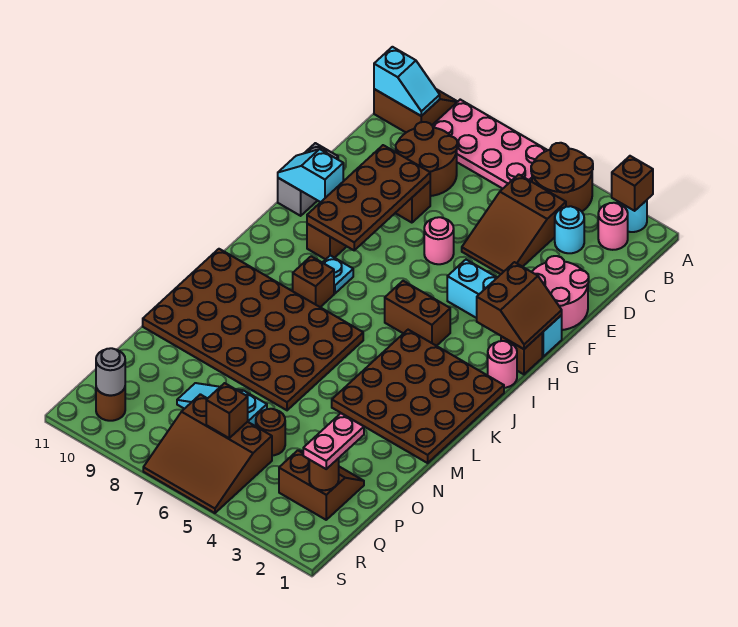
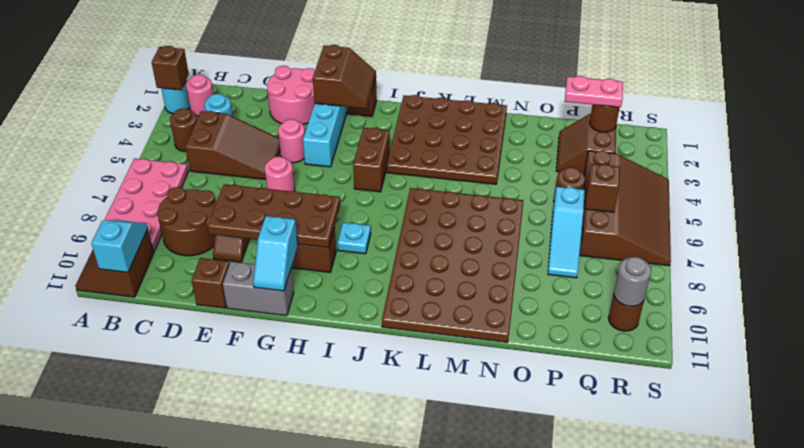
brown round brick A4:B5 level 1 -> brown round brick B4 level 1
brown slope G1:H2 level 2 top 2 -> brown slope G1:H2 level 2 top G
pink round brick I1 level 1 -> pink round brick F4 level 1
brown brick J8 level 1 -> brown brick E11 level 1
brown slope Q5:S7 level 1 top Q -> brown slope Q4:S7 level 1 top Q

